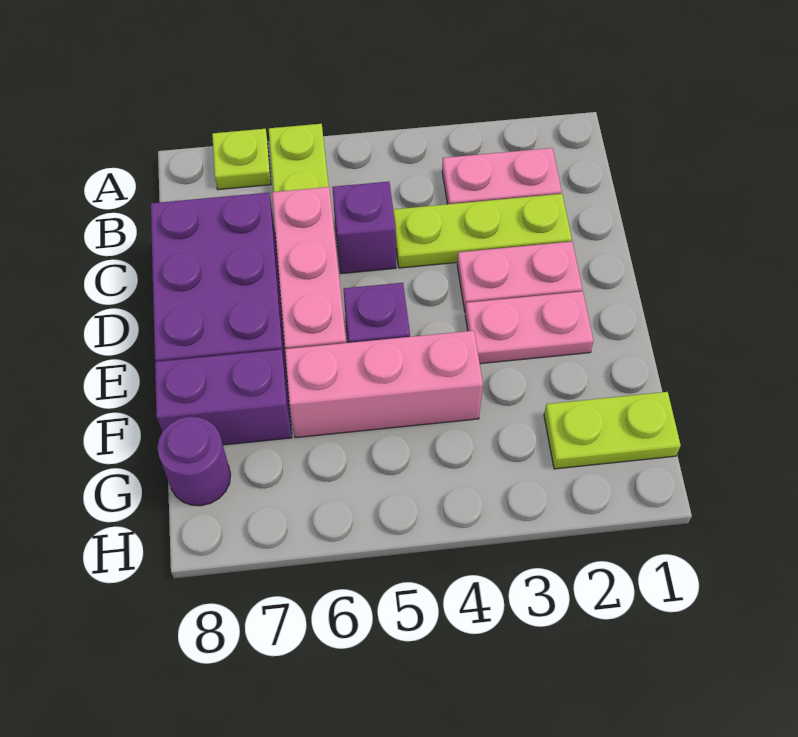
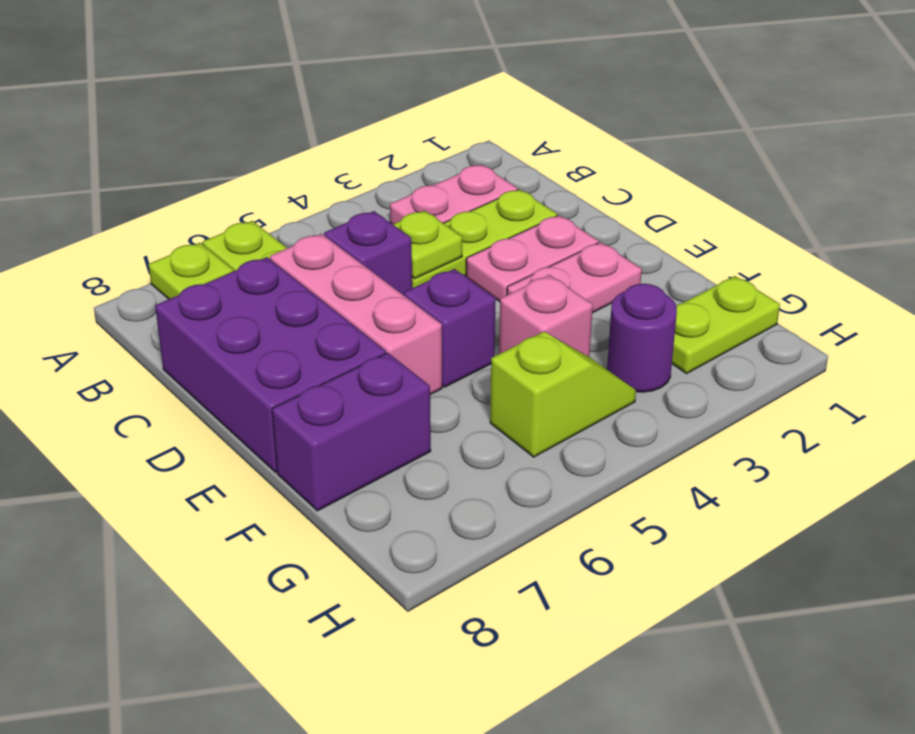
none -> lime plate C4 level 2
pink brick F4:F6 level 1 -> pink brick F4 level 1
none -> lime slope G4:G5 level 1 top 5
purple round brick G8 level 1 -> purple round brick G3 level 1

